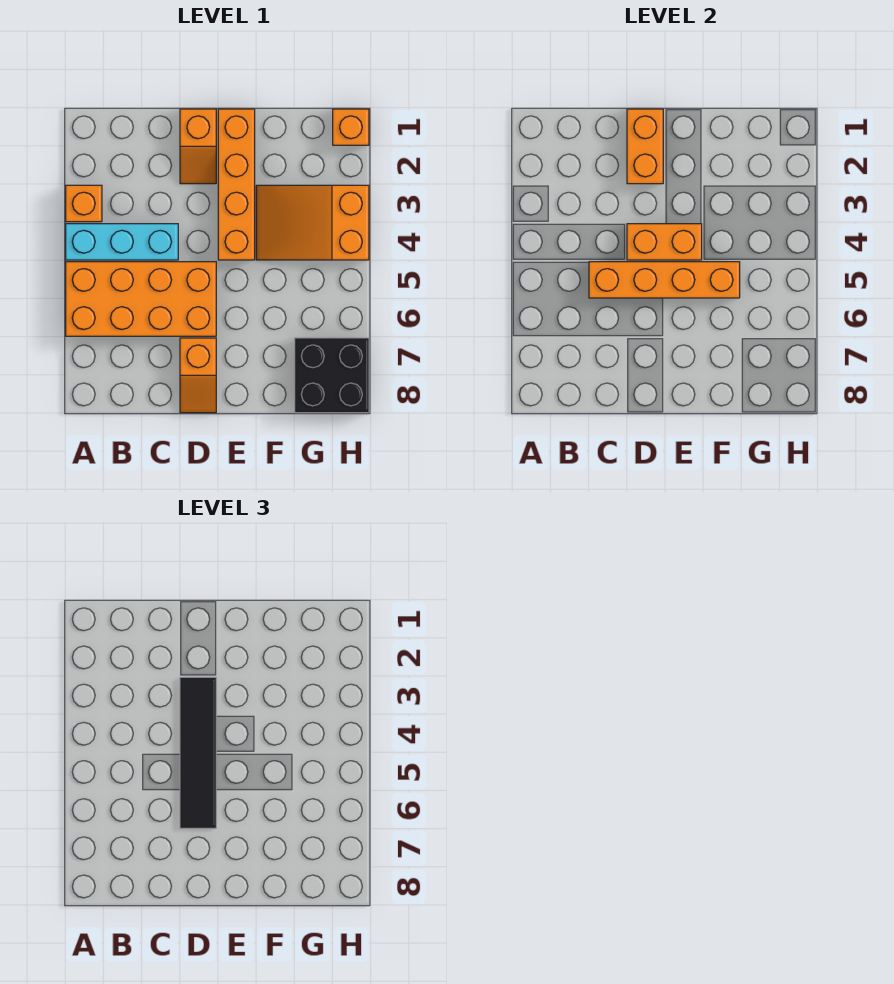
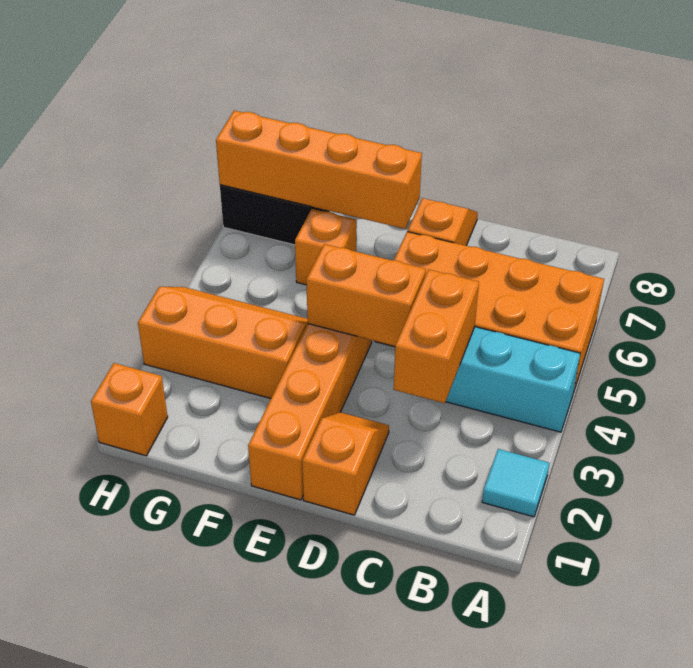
none -> cyan tile A2 level 1
orange brick A3 level 1 -> orange brick F6 level 1
orange brick C5:F5 level 2 -> orange brick E7:H7 level 2
orange brick D1:D2 level 2 -> orange brick C3:C4 level 2
black tile D3:D6 level 3 -> none
orange slope F3:H4 level 1 top H -> orange slope F3:H4 level 1 top 3

